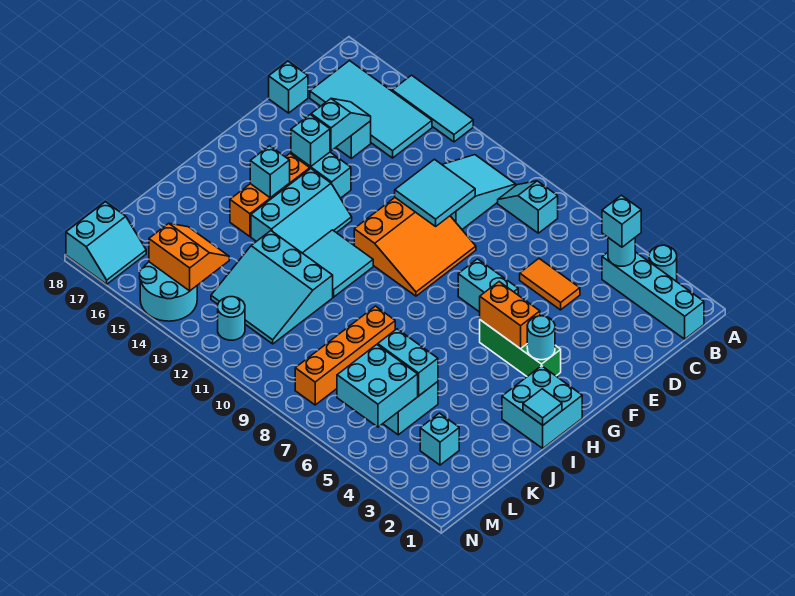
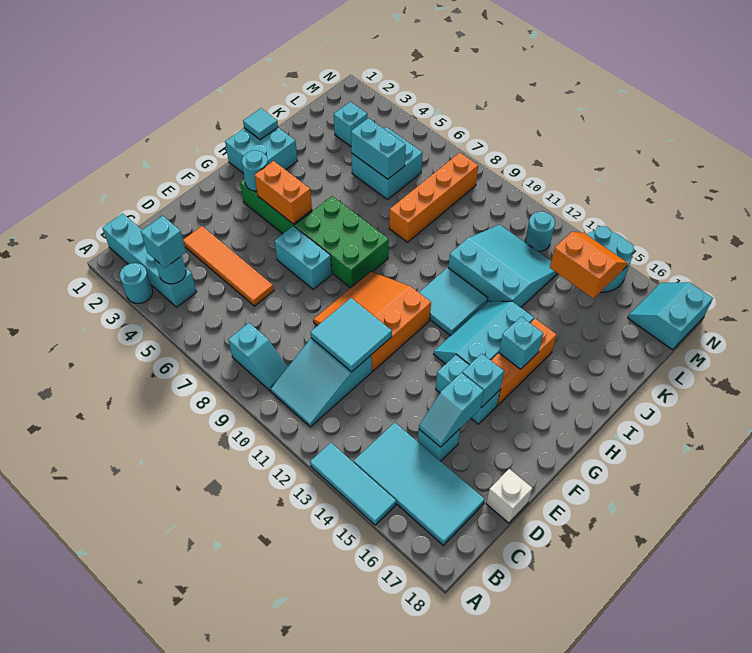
orange tile D5:D6 level 1 -> orange tile D3:D6 level 1
cyan brick D18 level 1 -> white brick D18 level 1
none -> green brick G6:H8 level 1
cyan brick L5:M6 level 2 -> none
orange slope L14:M15 level 2 top M -> orange slope L14:M15 level 2 top L

